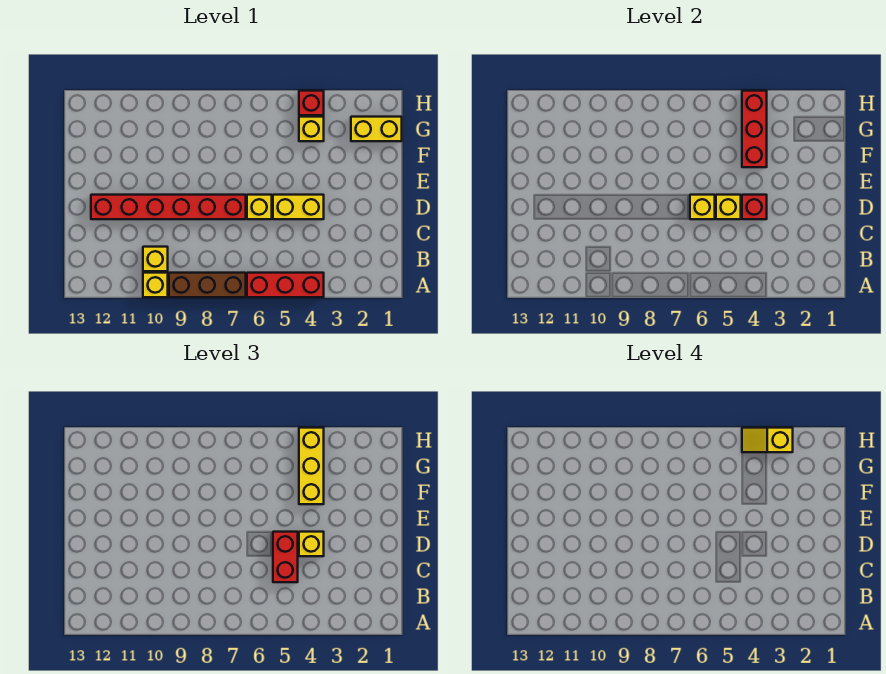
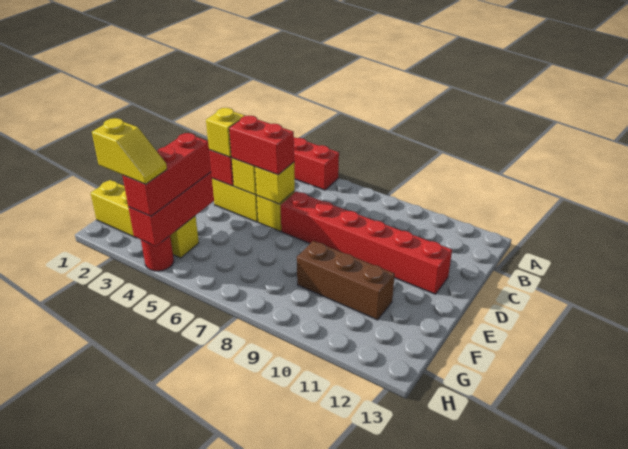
brown brick A7:A9 level 1 -> brown brick F9:F11 level 1
yellow brick A10 level 1 -> none
yellow brick B10 level 1 -> none
red brick C5:D5 level 3 -> red brick D5:D6 level 3
yellow brick F4:H4 level 3 -> red brick F4:H4 level 3
red brick H4 level 1 -> red round brick H4 level 1

